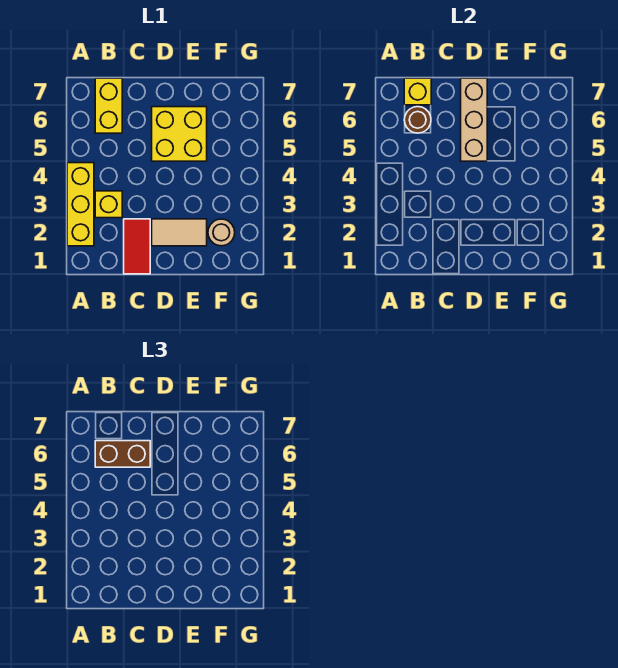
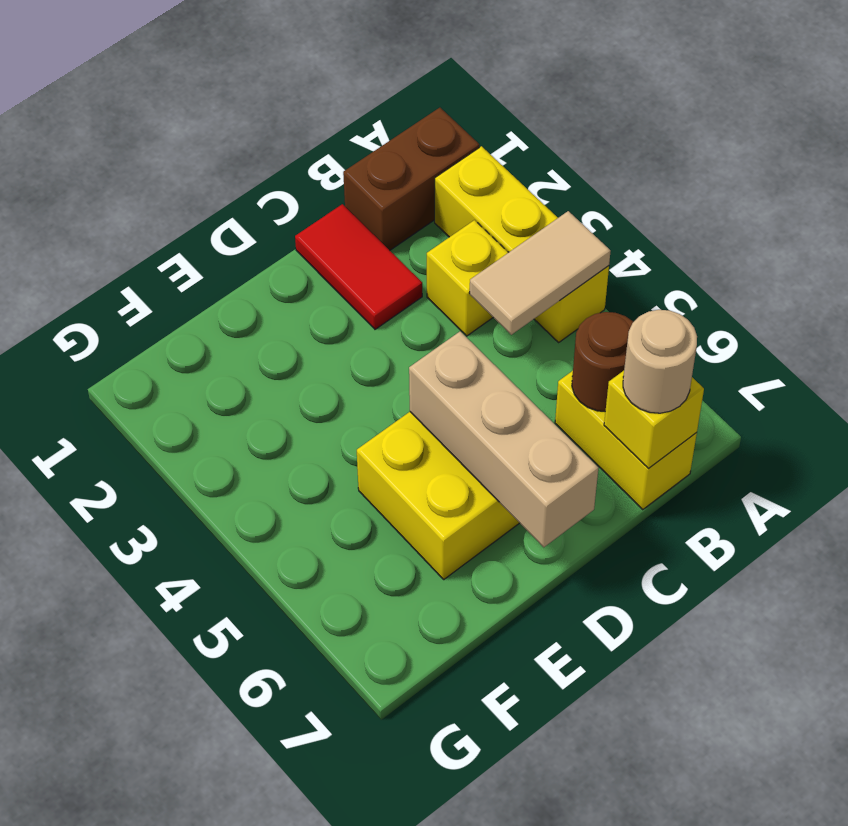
brown brick B6:C6 level 3 -> brown brick A1:B1 level 1
tan tile D2:E2 level 1 -> tan tile A4:B4 level 2
tan round brick F2 level 1 -> tan round brick B7 level 3

